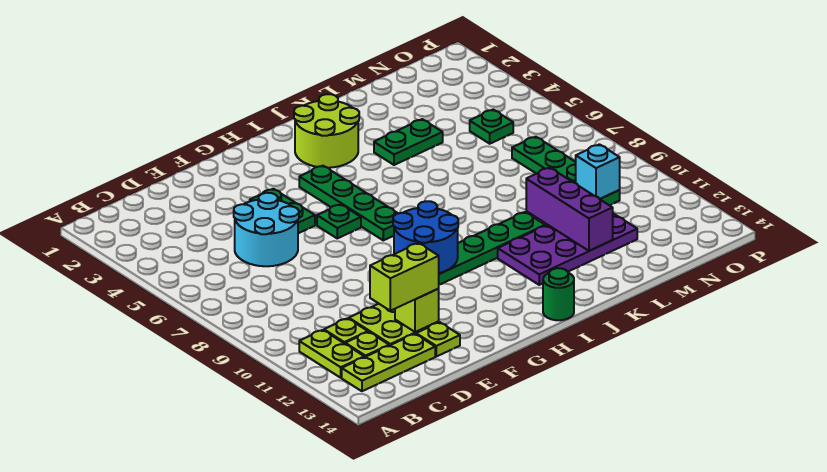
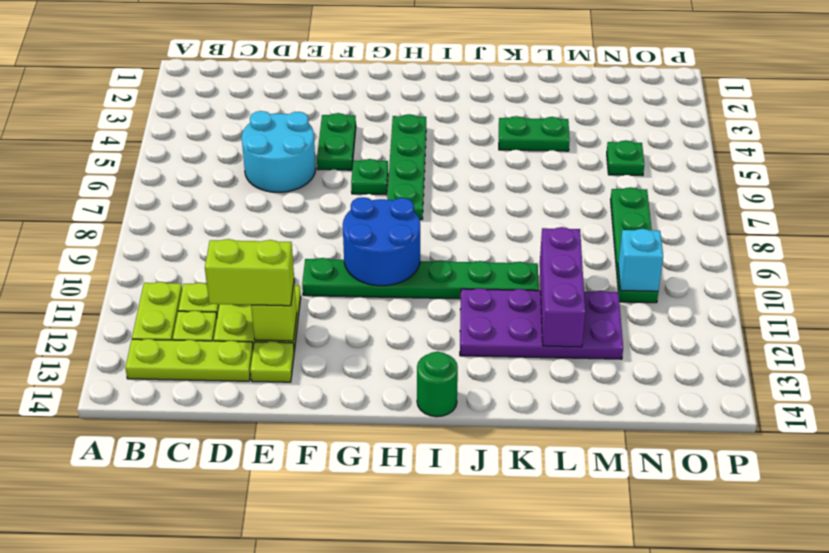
lime round brick I2:J3 level 1 -> none

